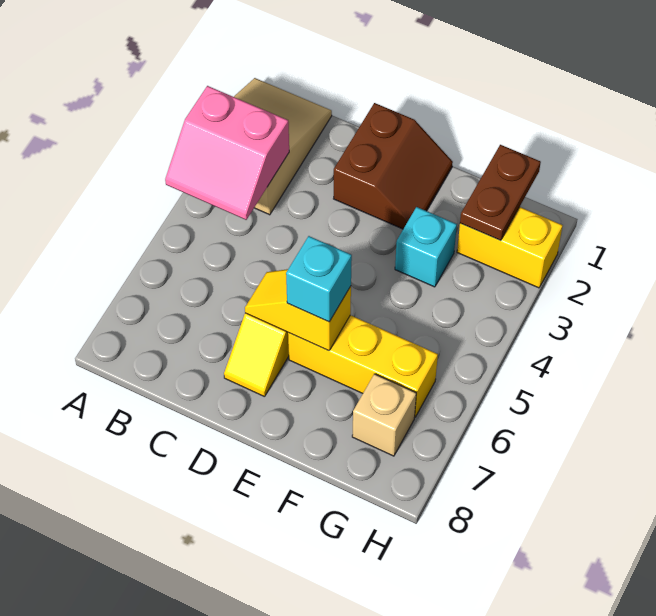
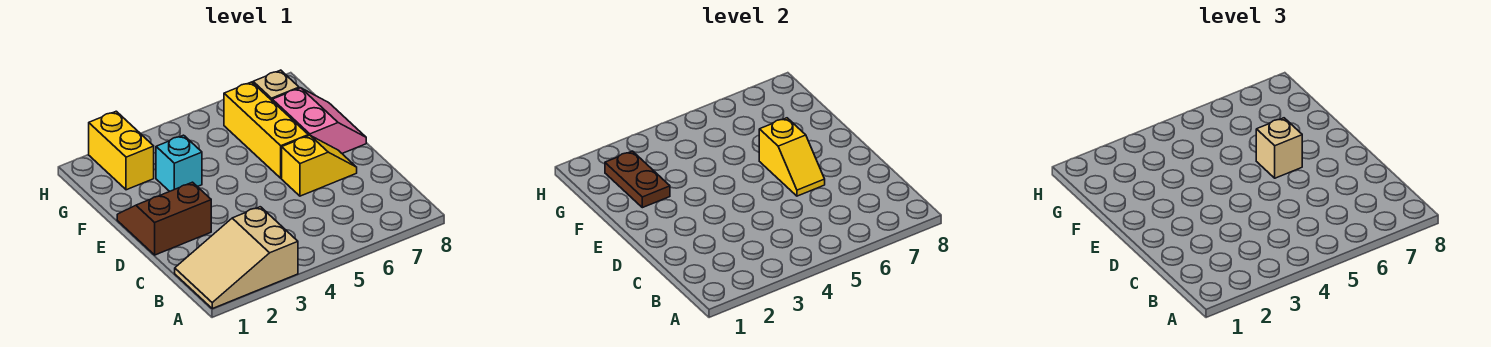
pink slope A3:B4 level 2 top 3 -> pink slope E7:F8 level 1 top 7
cyan brick E6 level 3 -> tan brick E6 level 3
brown plate G1:G2 level 2 -> brown plate F2:G2 level 2

